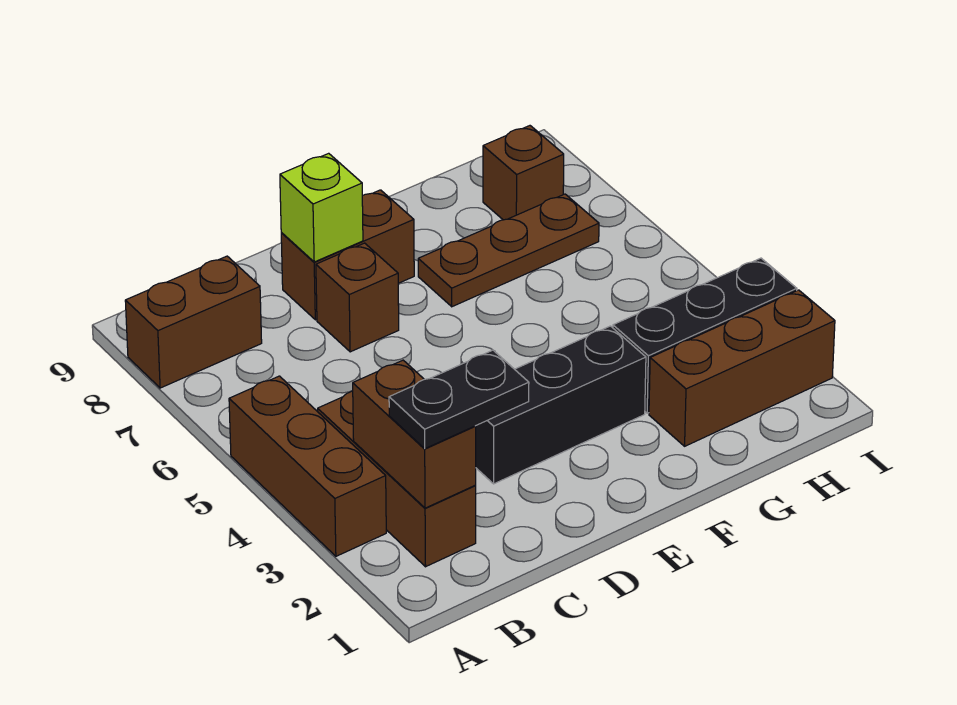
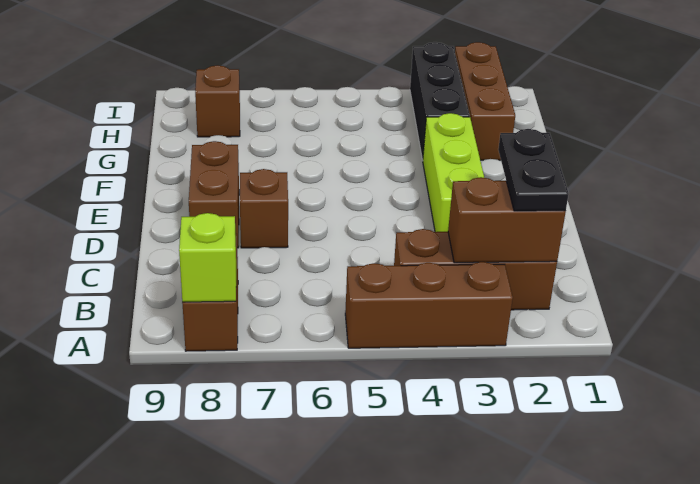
black brick D3:F3 level 1 -> lime brick D3:F3 level 1
lime brick D8 level 2 -> lime brick A8 level 2
brown plate F7:H7 level 1 -> none

